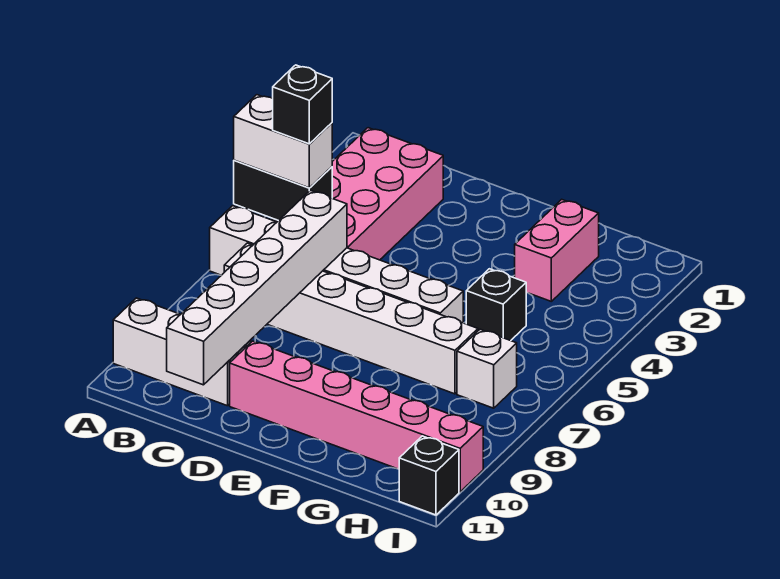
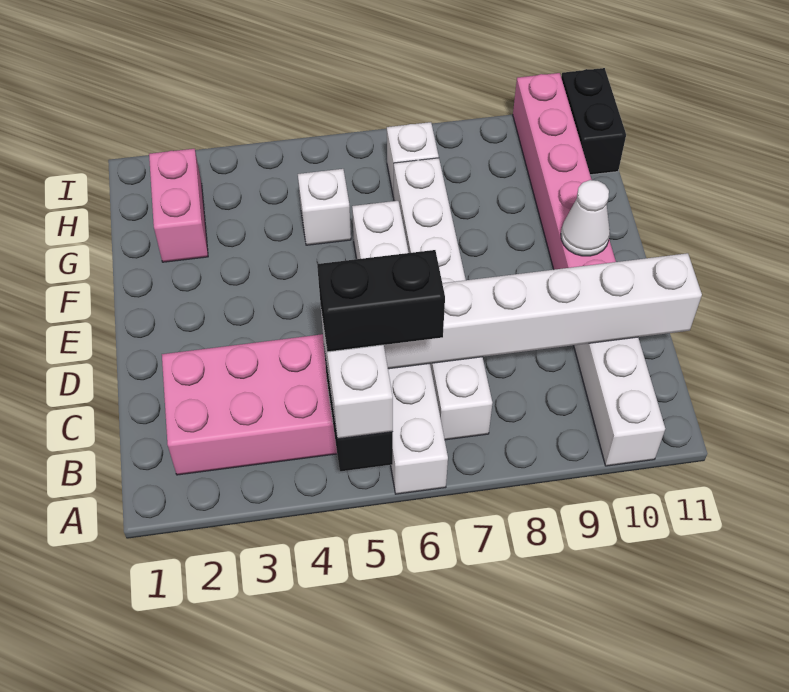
black brick B5 level 4 -> black brick B5:B6 level 4
none -> white cone E10 level 2
pink brick G2:G3 level 1 -> pink brick G2:H2 level 1
black brick G5 level 1 -> white brick G5 level 1
black brick I11 level 1 -> black brick H11:I11 level 1

